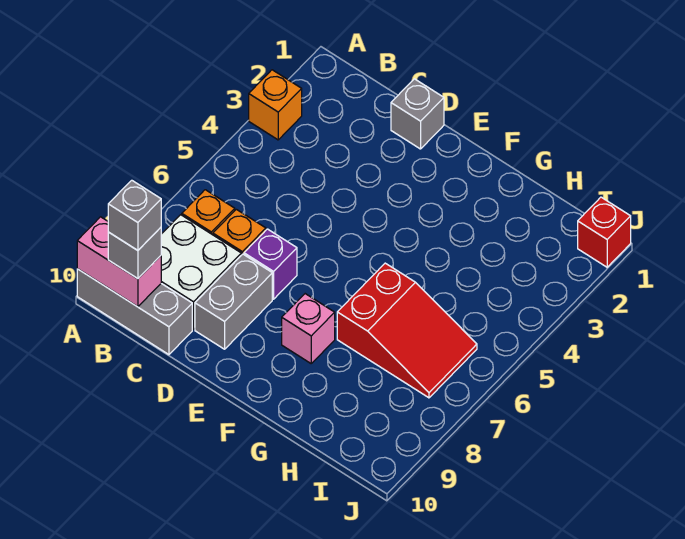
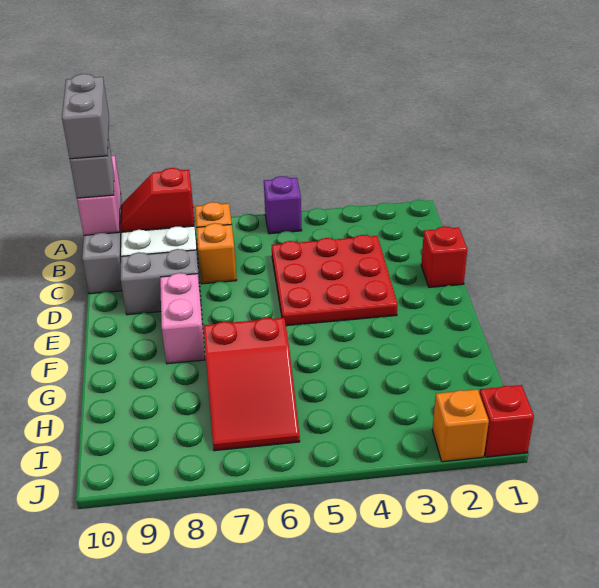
orange brick A3 level 1 -> orange brick J2 level 1
none -> red slope B8:B9 level 2 top 8
grey brick B10 level 4 -> grey brick A10:B10 level 4
none -> red plate C3:E5 level 1
grey brick D1 level 1 -> red brick D1 level 1
purple brick D7 level 1 -> purple brick A5 level 1
pink brick F8 level 1 -> pink brick E8:F8 level 1

